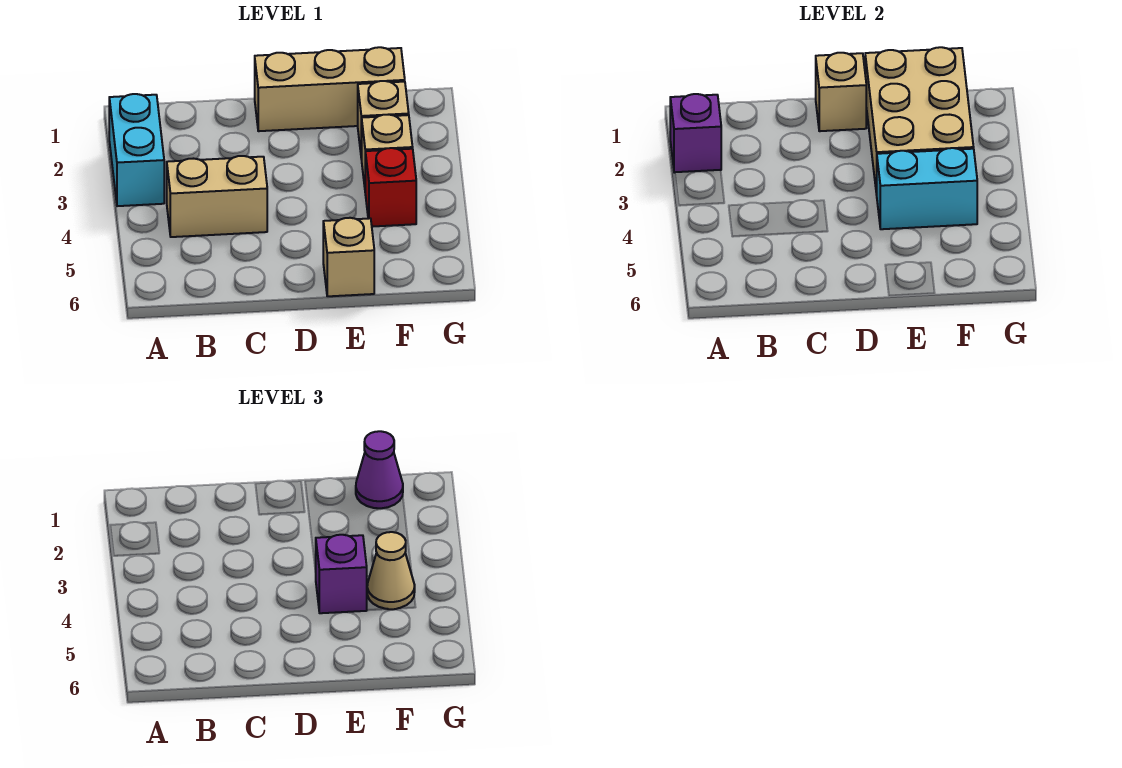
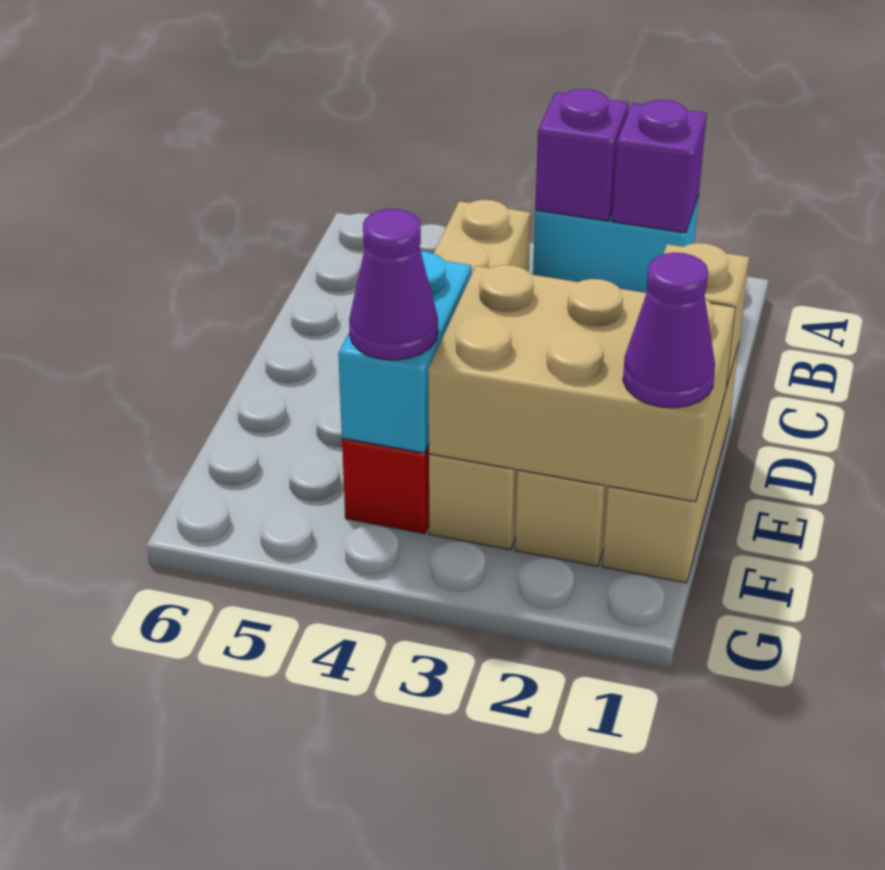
purple brick E4 level 3 -> purple brick A3 level 2
tan brick E6 level 1 -> none
tan cone F4 level 3 -> purple cone F4 level 3

